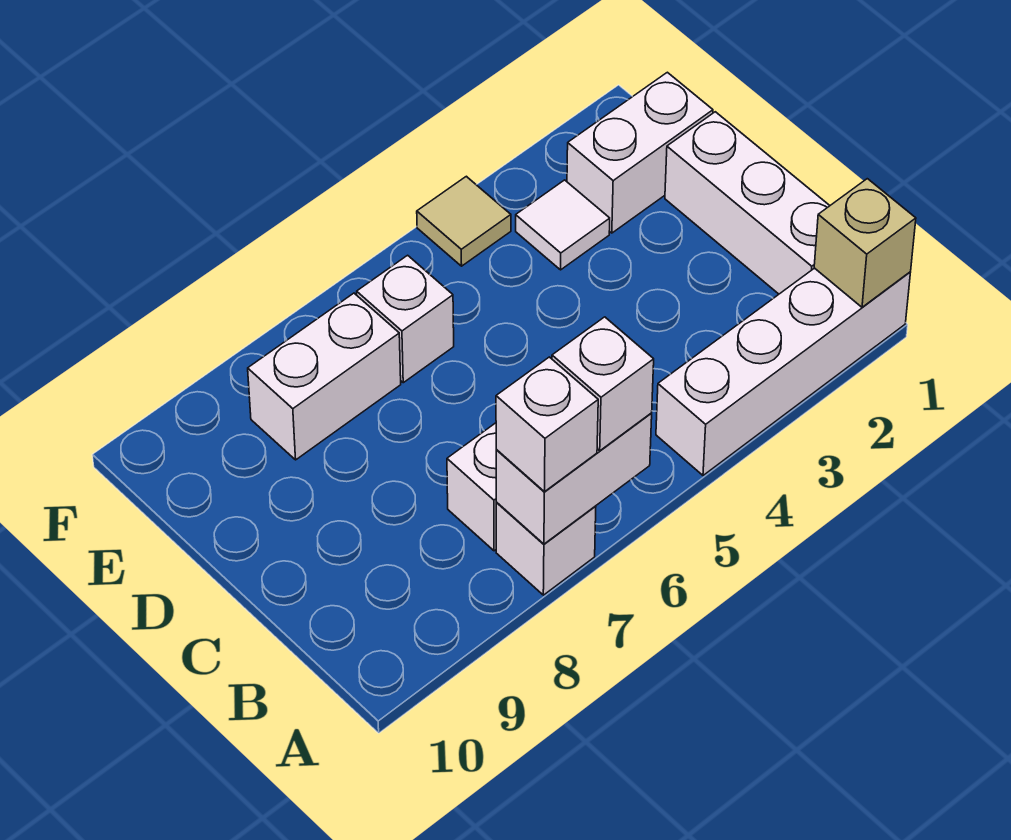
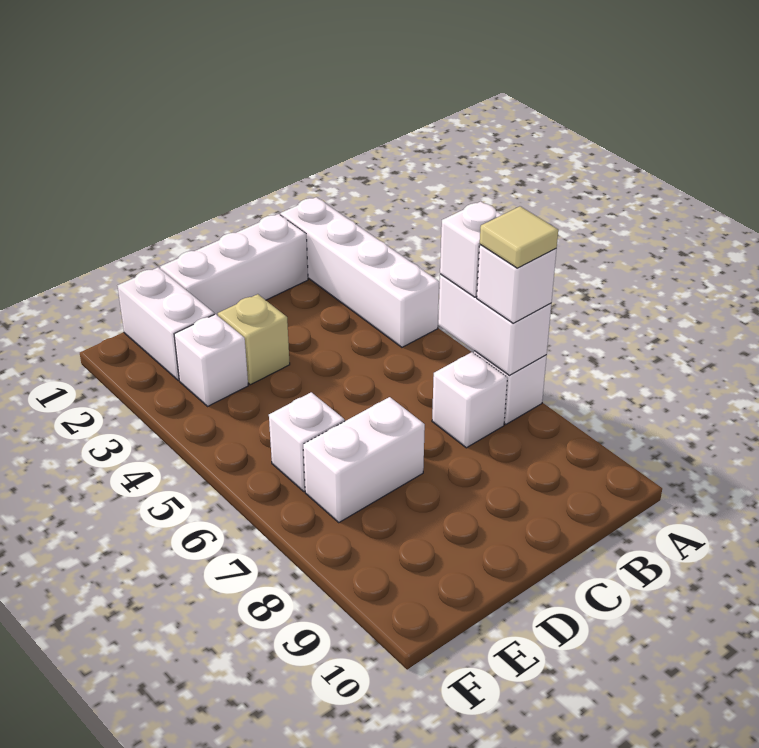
tan brick A1 level 2 -> tan brick D3 level 1
white tile E3 level 1 -> white brick E3 level 1
white brick E7:E8 level 1 -> white brick D7:E7 level 1
tan tile F4 level 1 -> tan tile A7 level 4

